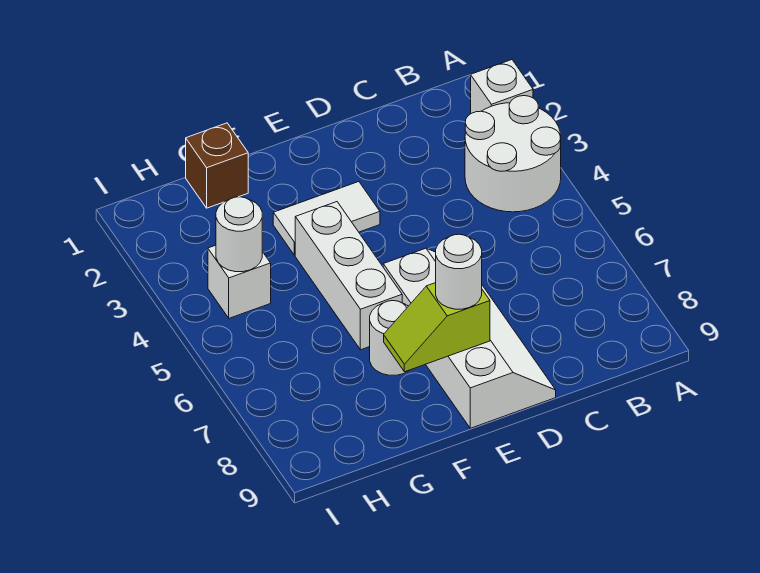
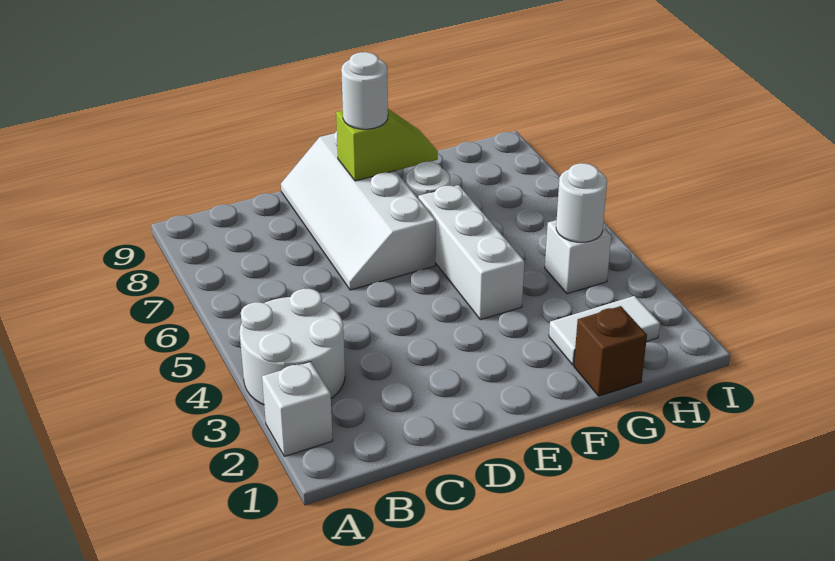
white tile E3:F3 level 1 -> white tile G2:H2 level 1

